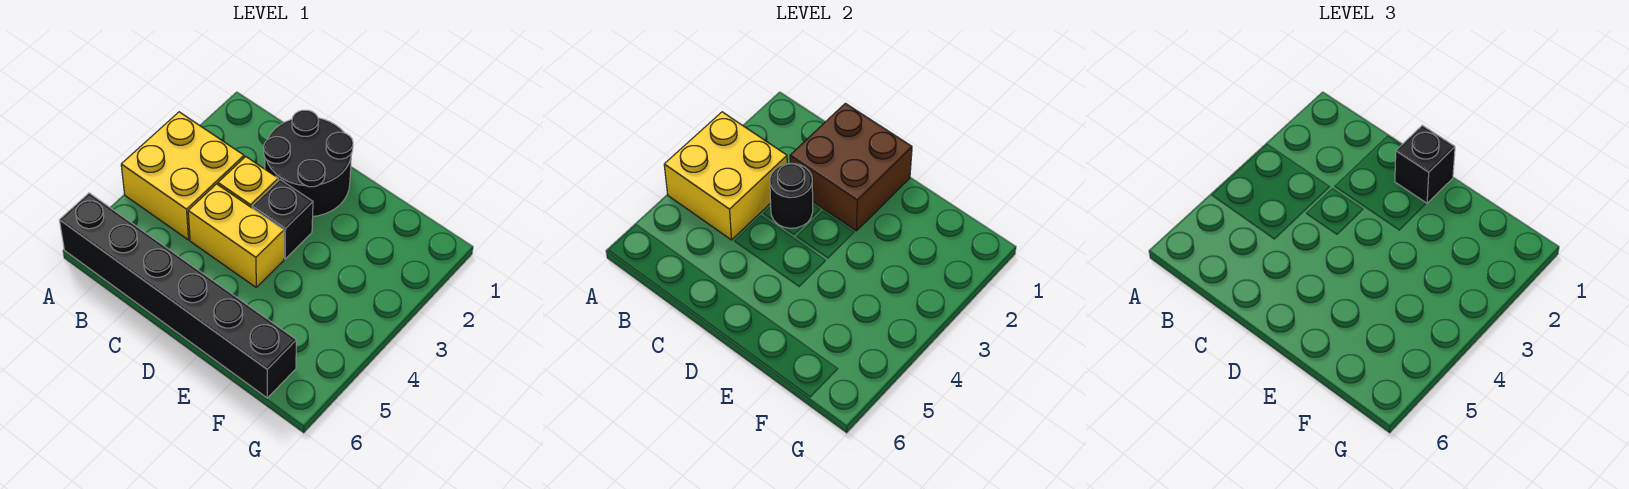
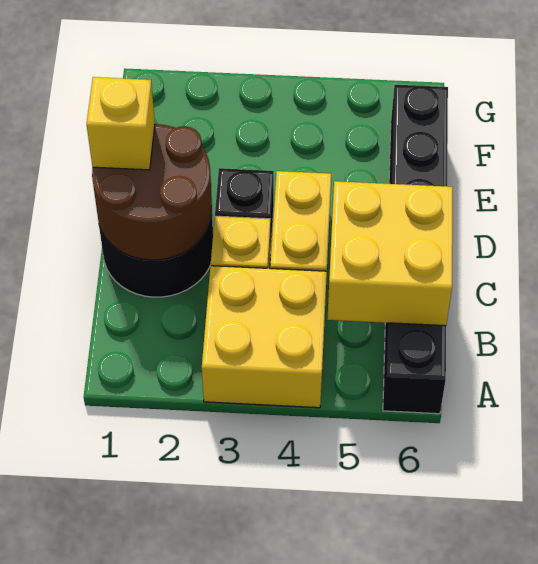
yellow brick A3:B4 level 2 -> yellow brick B5:C6 level 2
brown brick C1:D2 level 2 -> brown round brick C1:D2 level 2
black round brick C3 level 2 -> none
black brick D1 level 3 -> yellow brick D1 level 3

